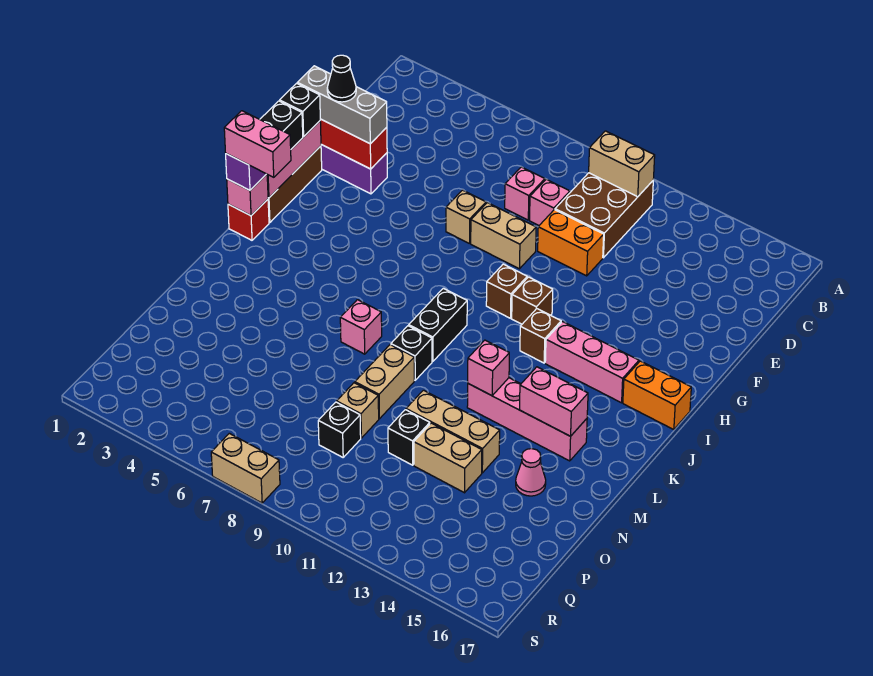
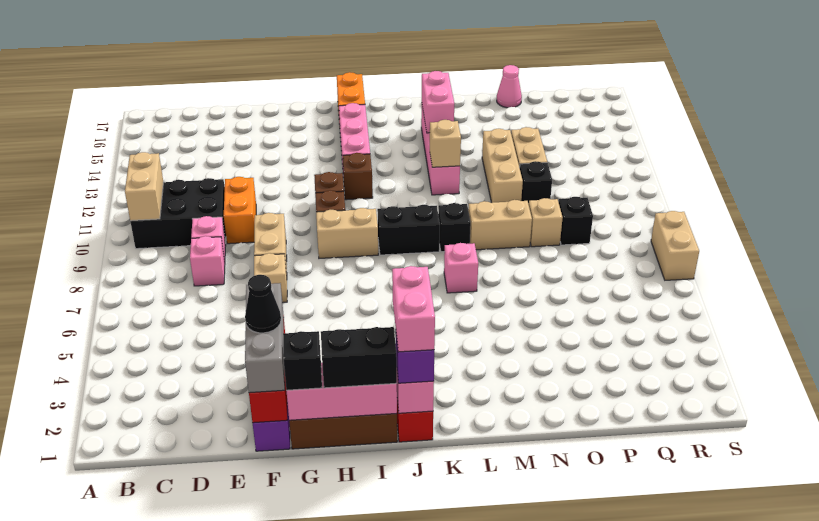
brown brick B10:D11 level 1 -> black brick B10:D11 level 1
none -> tan brick H9:I9 level 1
pink brick L12 level 2 -> tan brick L12 level 2
pink cone N15 level 1 -> pink cone O17 level 1

